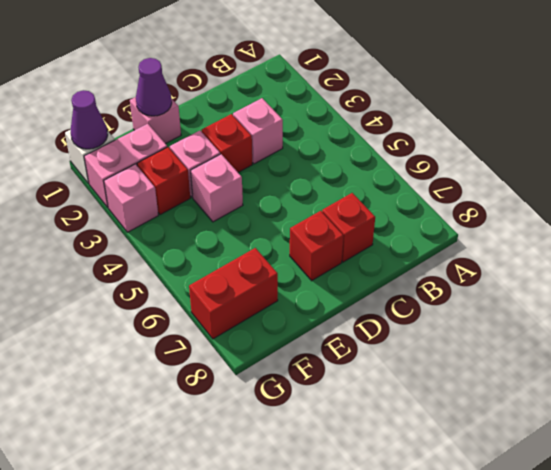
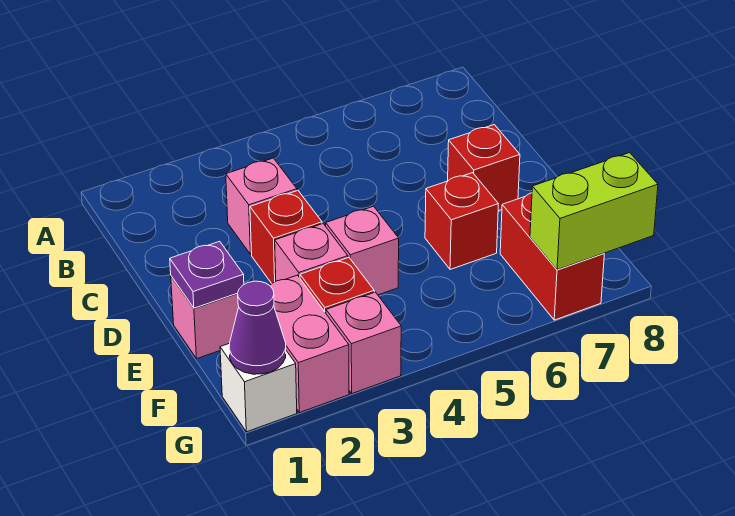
red brick C7 level 1 -> red brick E6 level 1
purple cone E1 level 2 -> purple plate E1 level 2
none -> lime brick G7:G8 level 2

